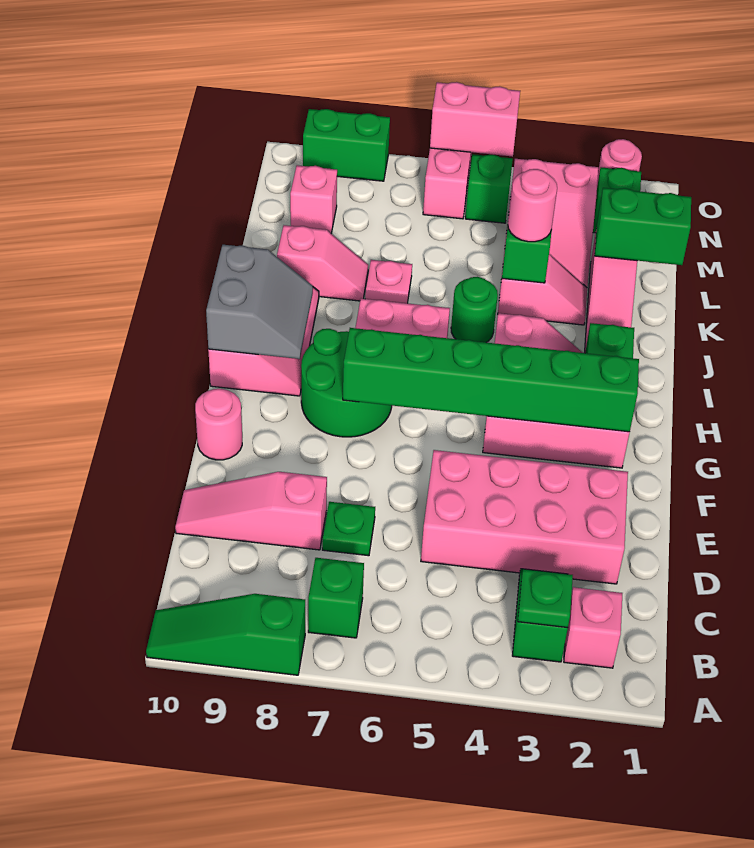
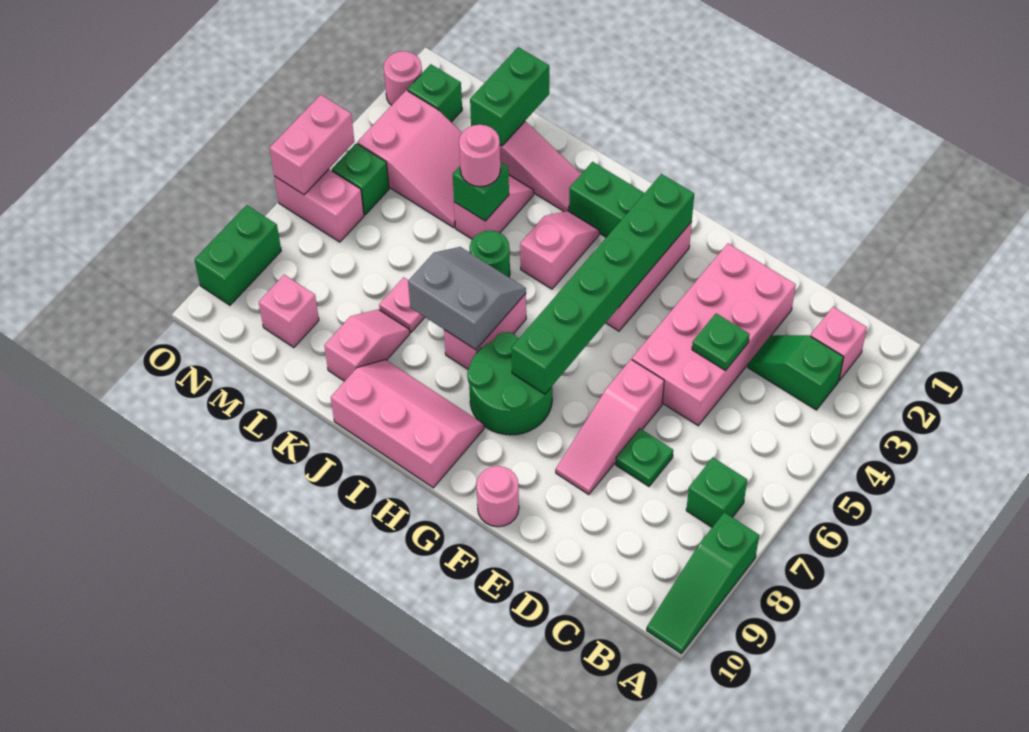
green plate B3 level 2 -> green plate D4 level 2
pink slope D8:D10 level 1 top 8 -> pink slope E6:E8 level 1 top 6
grey slope H9:I10 level 2 top 10 -> grey slope I6:J7 level 2 top 7

